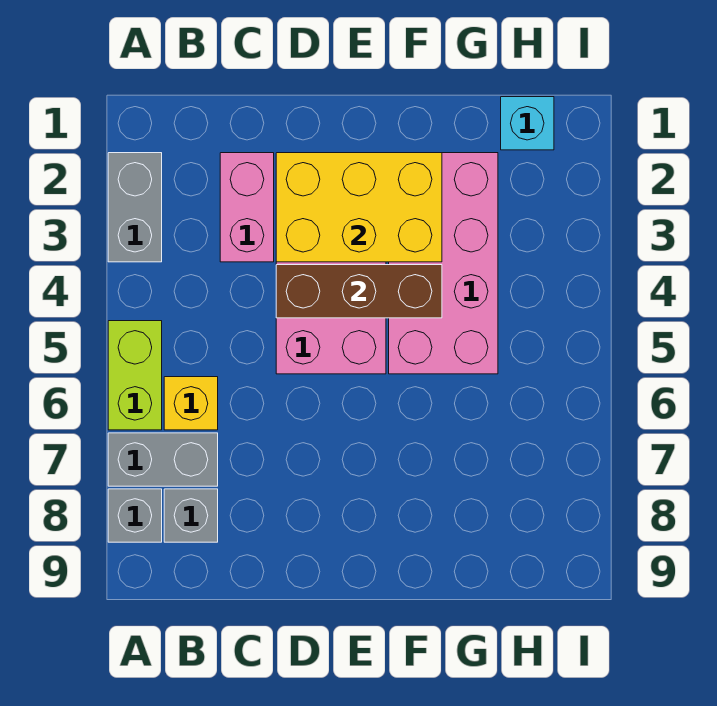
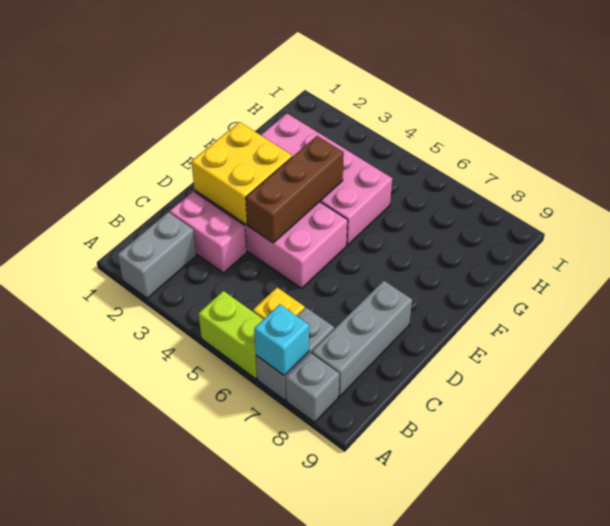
grey brick A2:A3 level 1 -> grey brick A2:B2 level 1
grey brick B8 level 1 -> grey brick B8:D8 level 1
yellow brick D2:F3 level 2 -> yellow brick D2:E3 level 2
cyan brick H1 level 1 -> cyan brick A7 level 2

